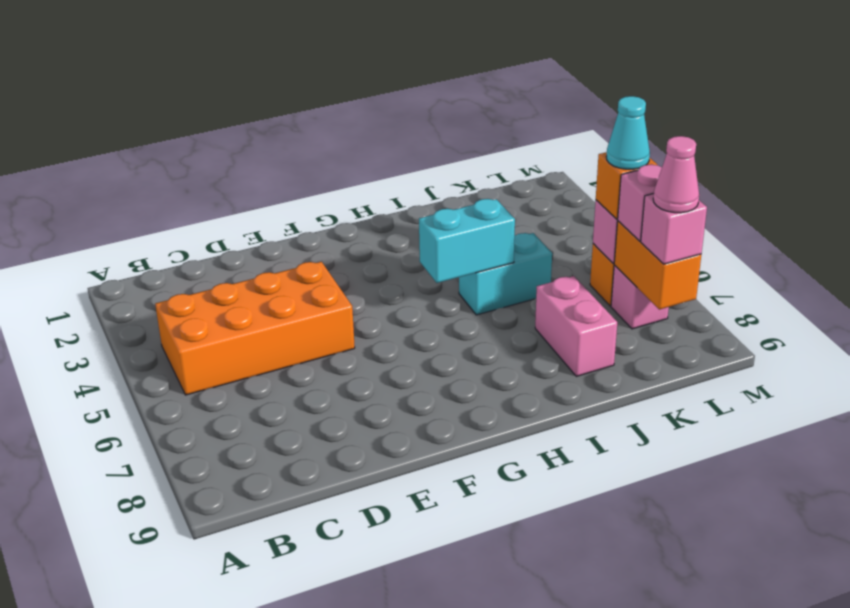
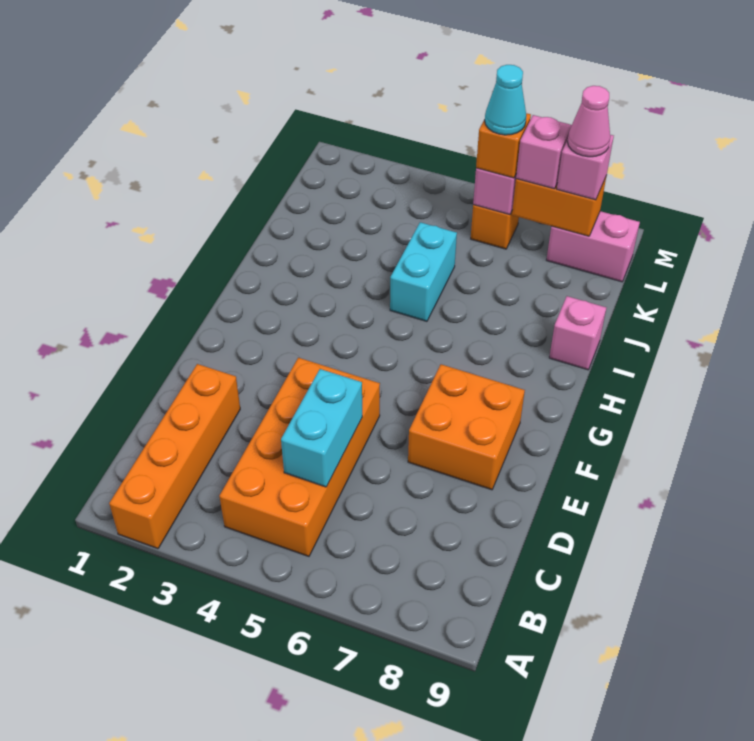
none -> orange brick A2:D2 level 1
none -> orange brick E7:F8 level 1
cyan brick H5:I5 level 2 -> cyan brick C5:D5 level 2
pink brick J7:J8 level 1 -> pink brick L8:L9 level 1
pink brick L7 level 1 -> pink brick I9 level 1

